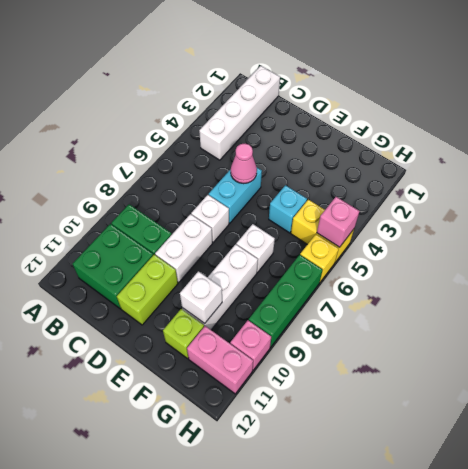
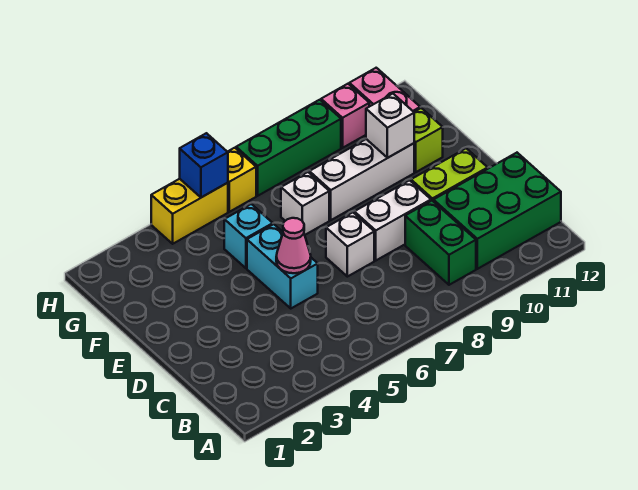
white brick B1:B4 level 1 -> none
green brick B10:C11 level 1 -> green brick B10:C12 level 1
cyan brick D5:D6 level 1 -> cyan brick D5:E5 level 1
yellow brick G5:H5 level 1 -> yellow brick H4:H5 level 1
pink brick H5 level 2 -> blue brick H5 level 2

